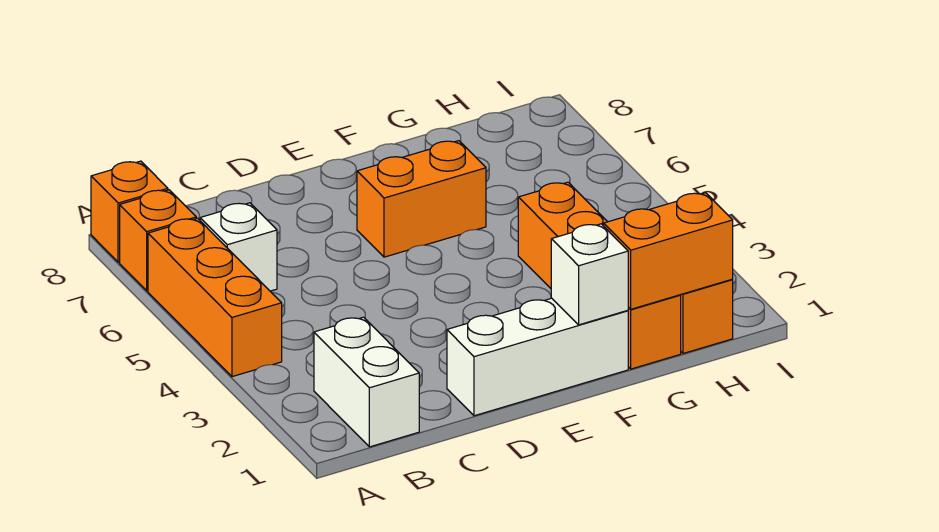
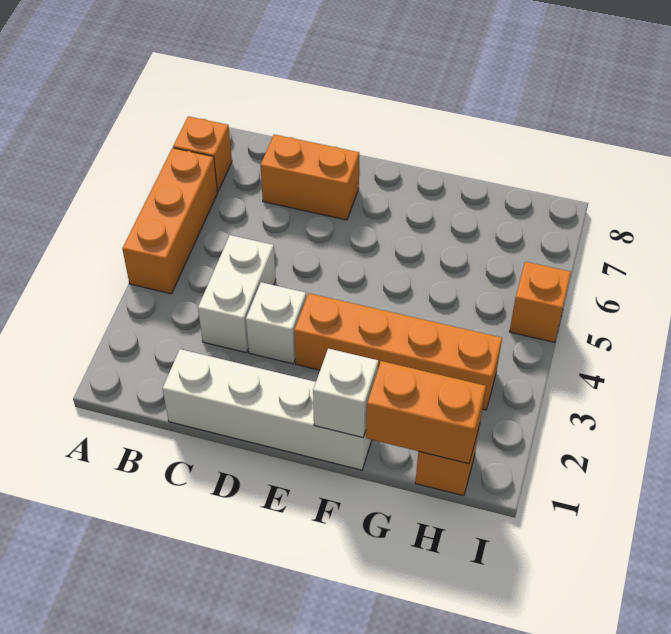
orange brick A8 level 1 -> orange brick I5 level 1
white brick B1:B2 level 1 -> white brick C3:C4 level 1
white brick B6 level 1 -> white brick D3 level 1
white brick D1:F1 level 1 -> white brick C1:F1 level 1
orange brick E6:F6 level 1 -> orange brick C7:D7 level 1
orange brick G1:G4 level 1 -> orange brick E3:H3 level 1

